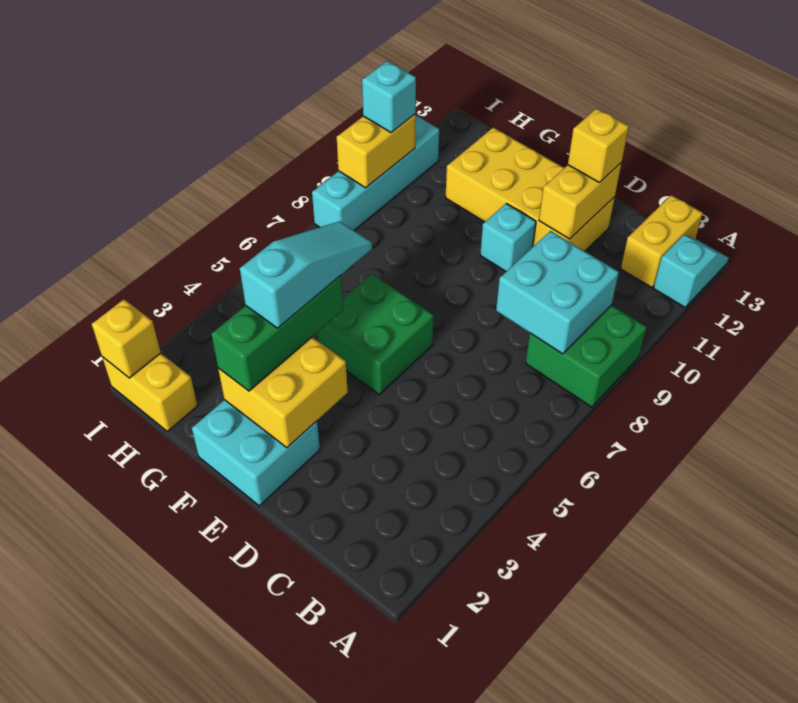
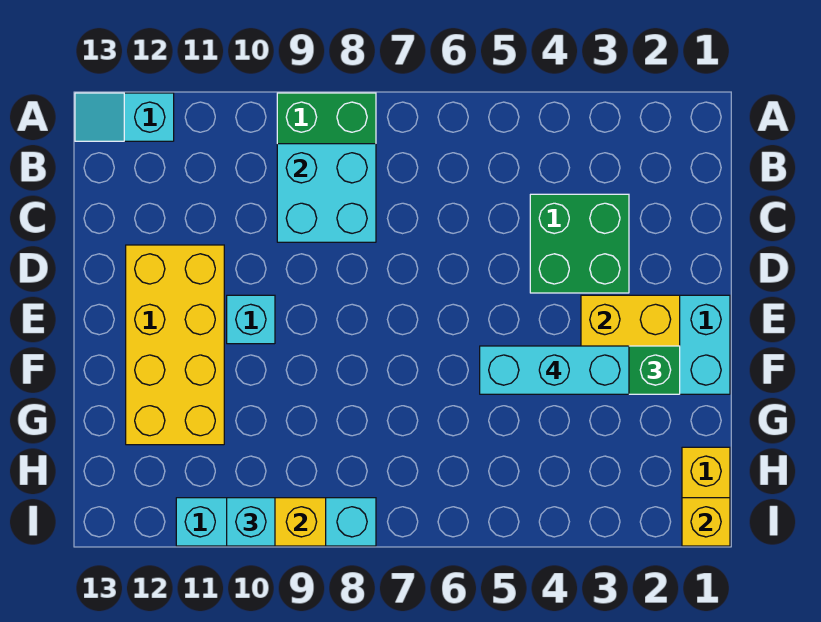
yellow brick B12:B13 level 1 -> none
yellow brick D11:D12 level 2 -> none
yellow brick D12 level 3 -> none
green brick E5:F6 level 1 -> green brick C3:D4 level 1
cyan slope F3:F5 level 4 top 3 -> cyan brick F3:F5 level 4

